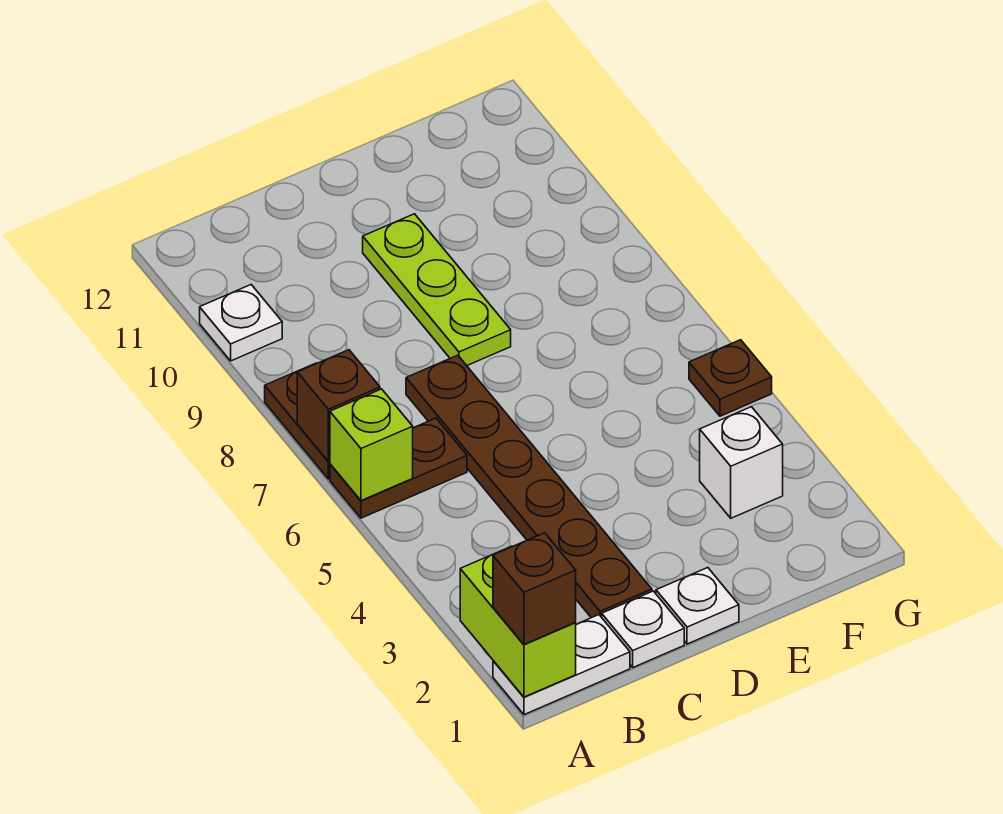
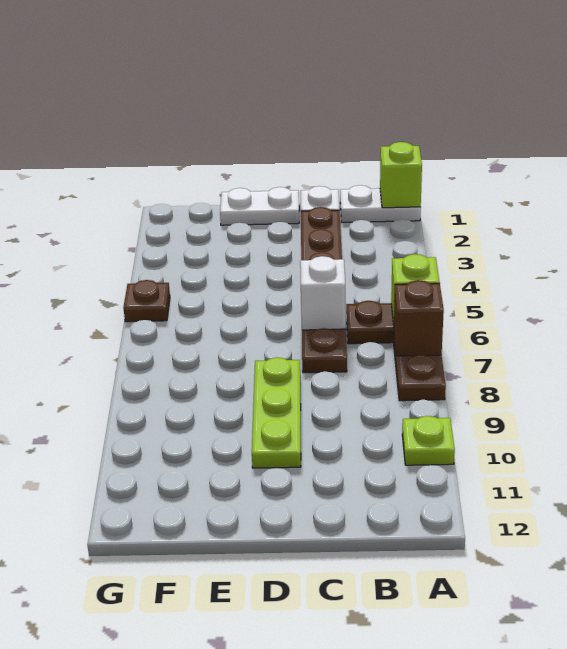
lime brick A1:A2 level 2 -> lime brick A1 level 2
brown brick A1 level 3 -> none
white plate A10 level 1 -> lime plate A10 level 1
white plate D1 level 1 -> white plate D1:E1 level 1
white brick F3 level 1 -> white brick C6 level 2

